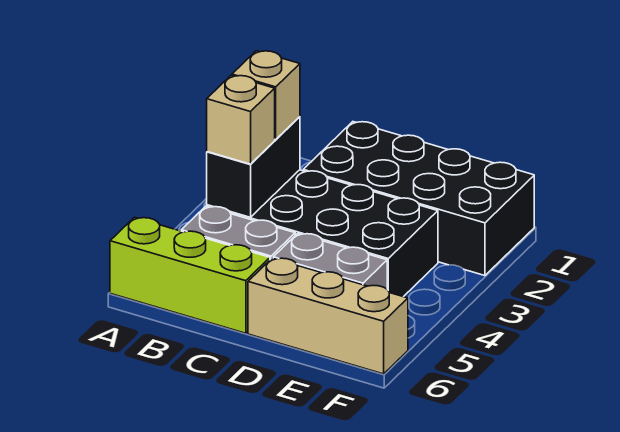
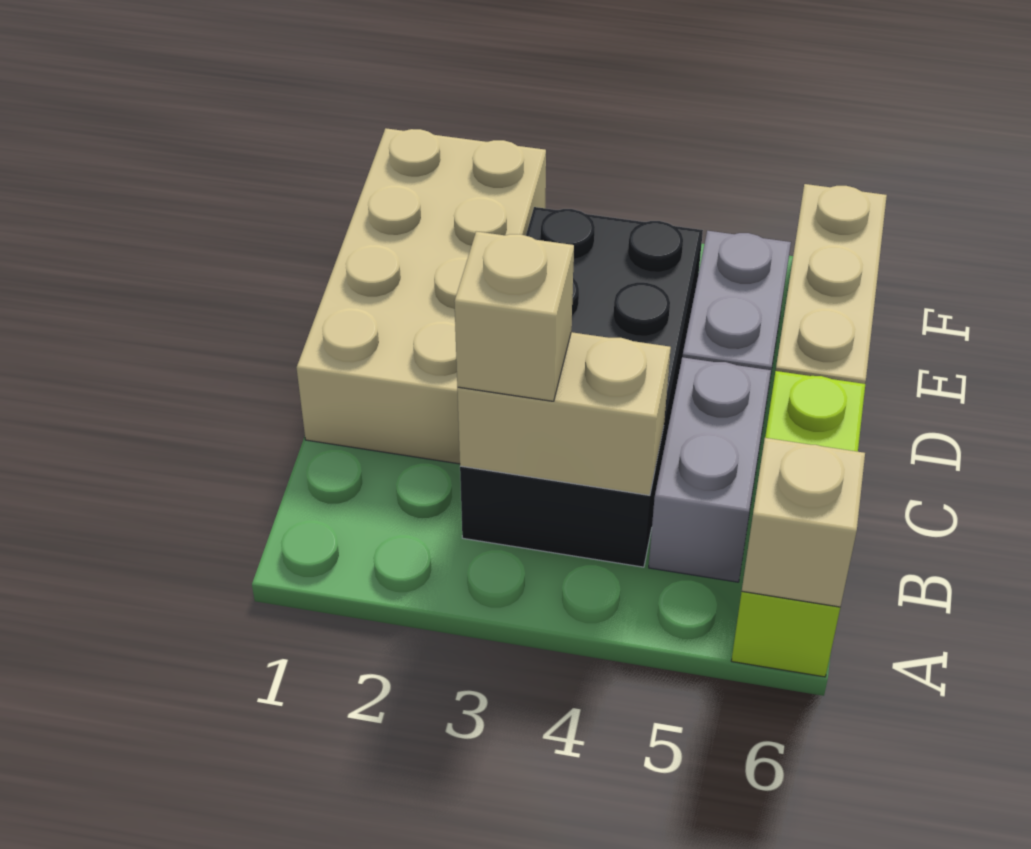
black brick B3:B4 level 2 -> tan brick B3:B4 level 2
tan brick B4 level 3 -> tan brick A6 level 2
black brick C1:F2 level 1 -> tan brick C1:F2 level 1

